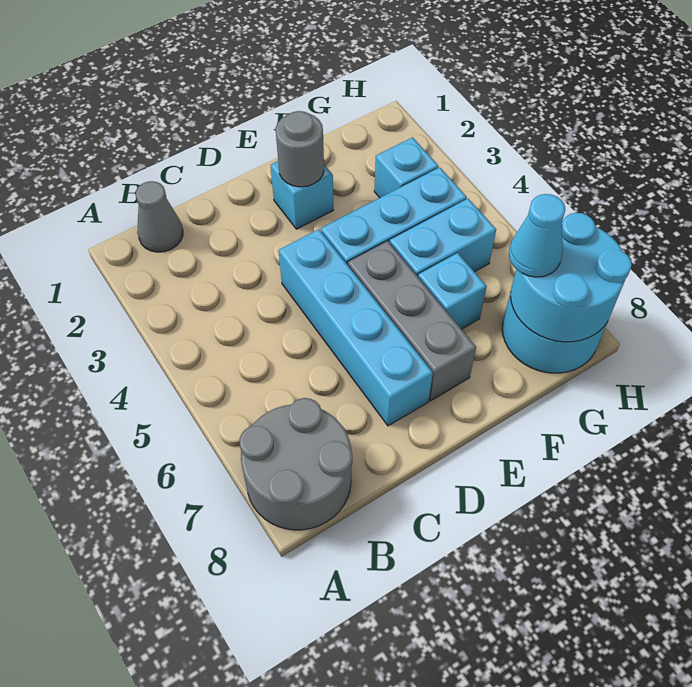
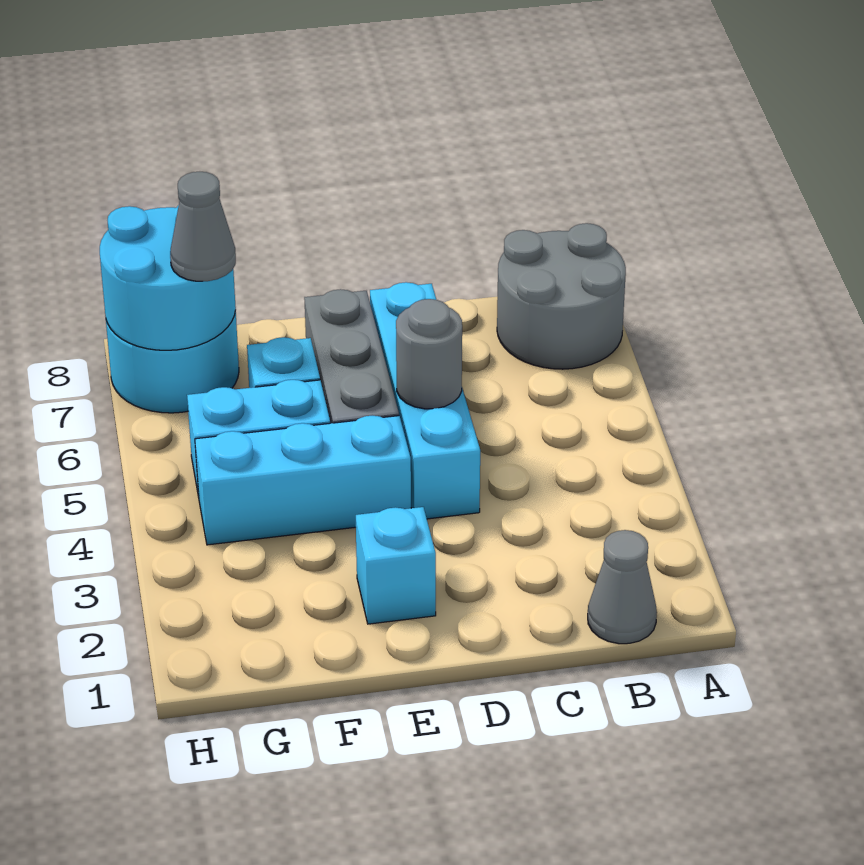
grey round brick E2 level 2 -> grey round brick D5 level 2
cyan brick G3 level 1 -> none
cyan cone G7 level 3 -> grey cone G7 level 3

